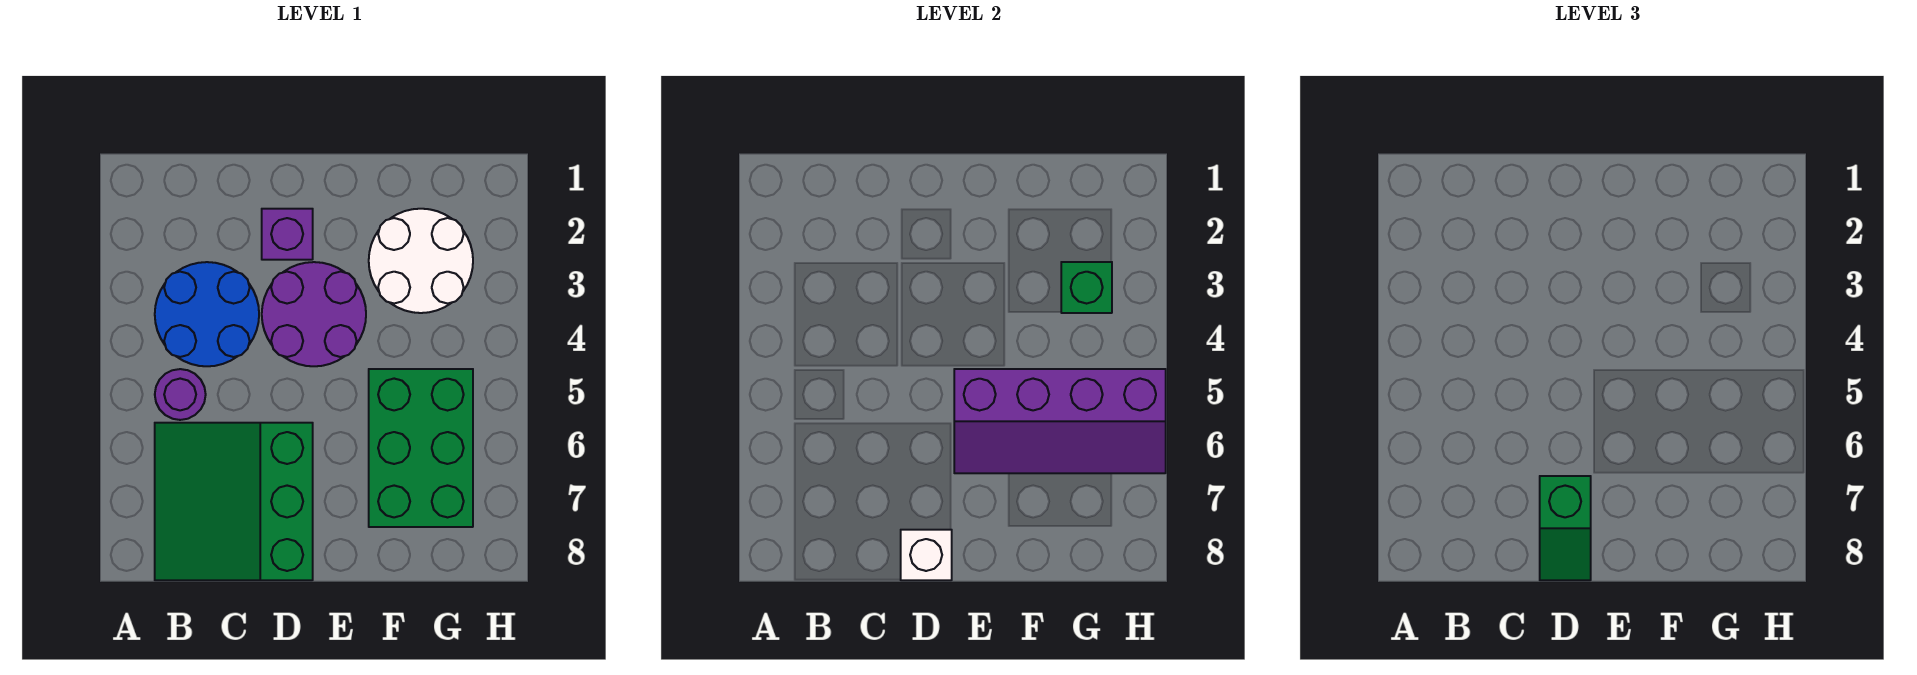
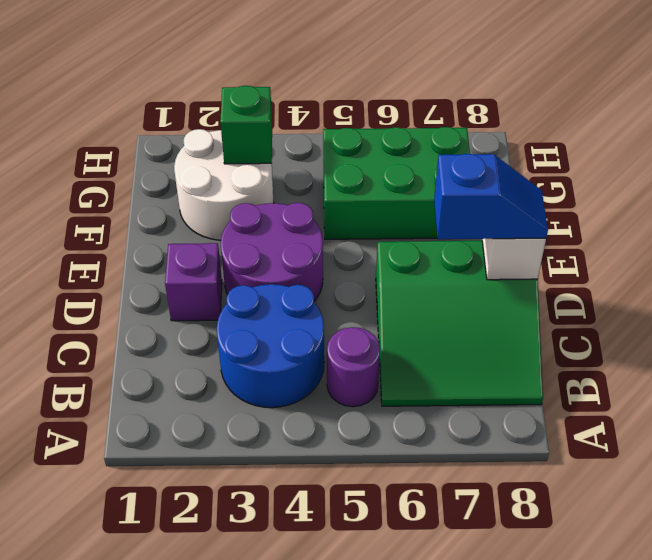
green slope D7:D8 level 3 top 7 -> blue slope D7:D8 level 3 top 7
purple slope E5:H6 level 2 top 5 -> none

